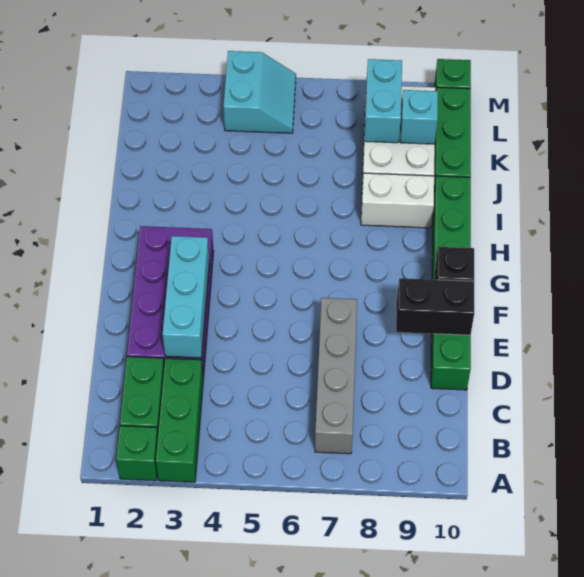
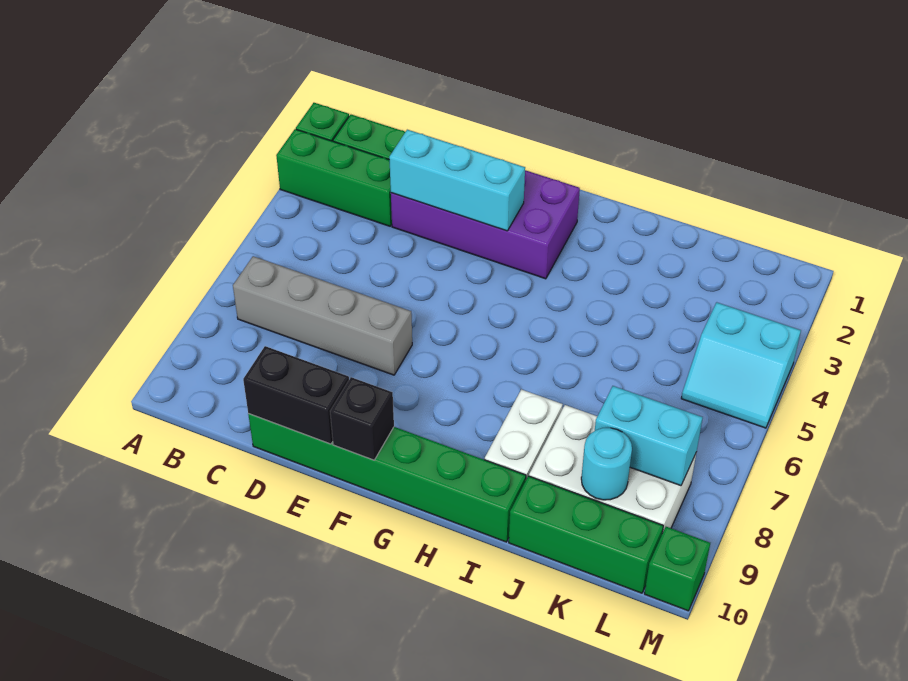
black brick E9:E10 level 2 -> black brick D10:E10 level 2
cyan brick K9 level 2 -> cyan round brick K9 level 2

